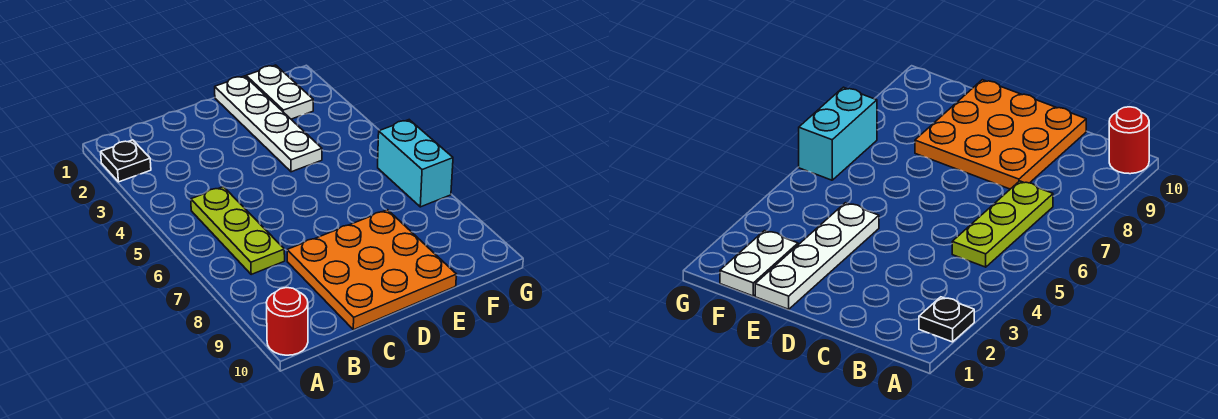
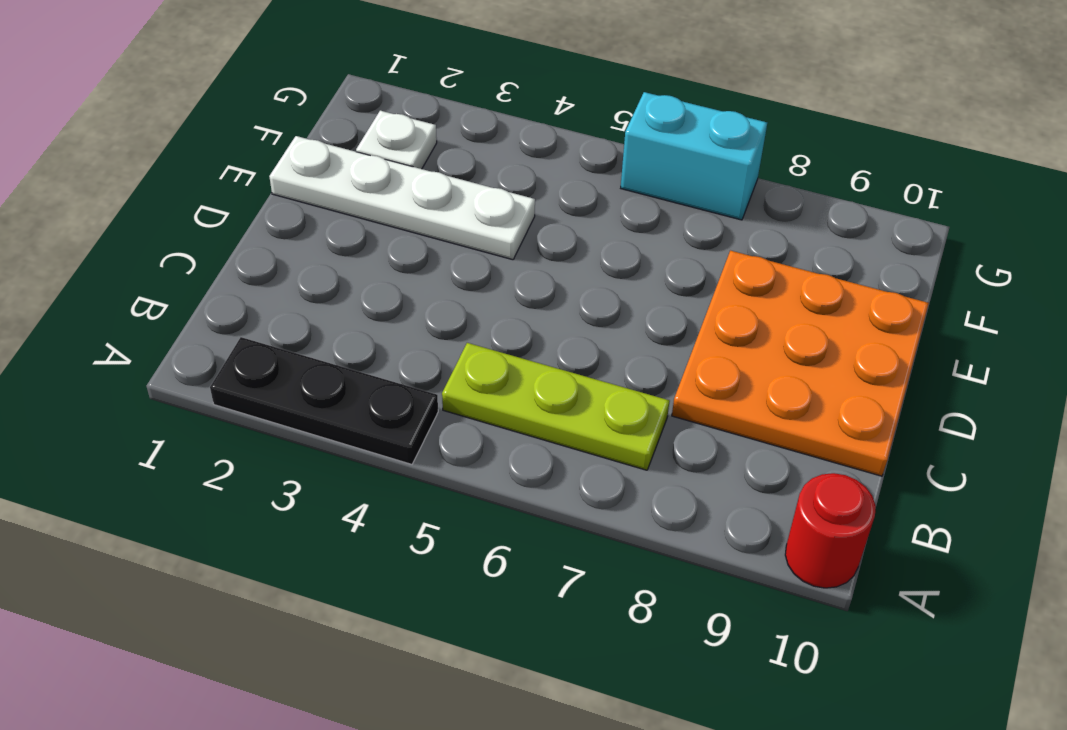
black plate A2 level 1 -> black plate A2:A4 level 1
white plate F1:F2 level 1 -> white plate F2 level 1

